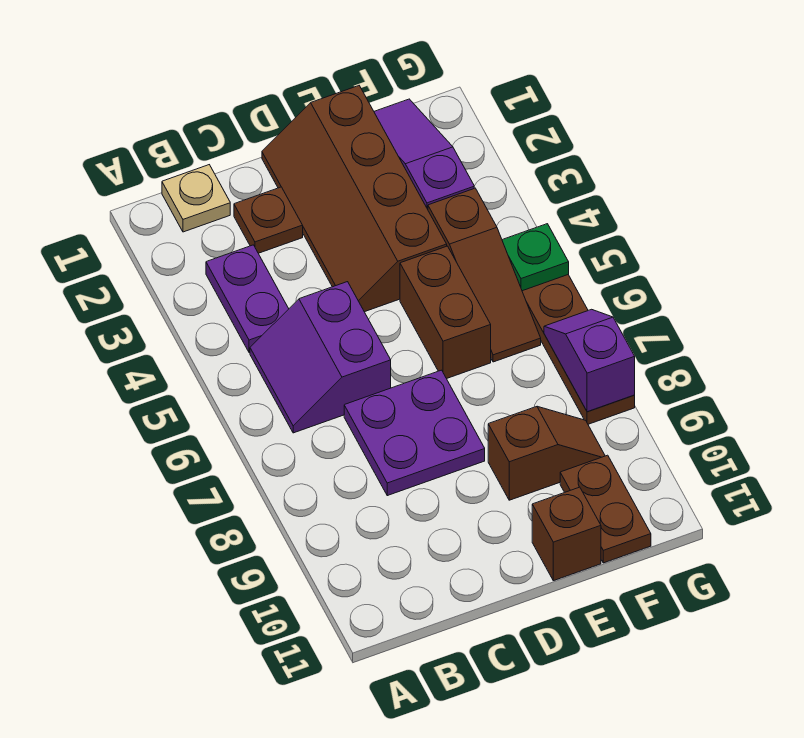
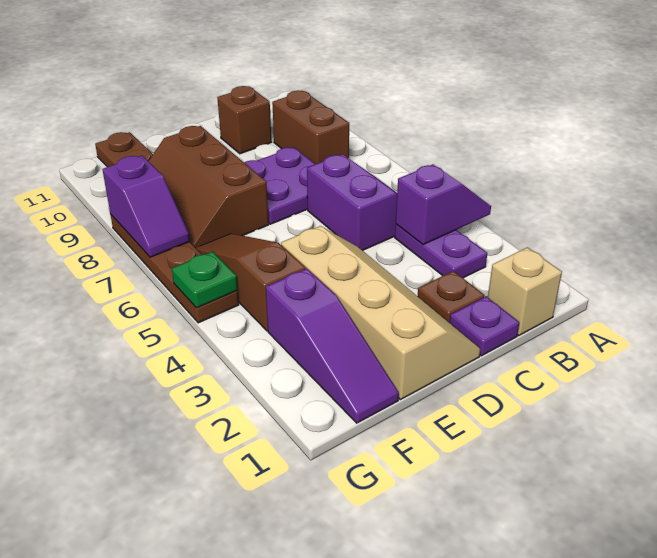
none -> purple slope A4:B4 level 2 top B
tan plate B1 level 1 -> tan brick B1 level 1
none -> purple plate C1 level 1
brown slope D1:E4 level 1 top E -> tan slope D1:E4 level 1 top E
brown brick E5:E6 level 1 -> brown brick B8:B9 level 1
brown slope E9:F9 level 1 top E -> brown slope E7:F9 level 1 top E
brown brick E11 level 1 -> brown brick C10 level 1

